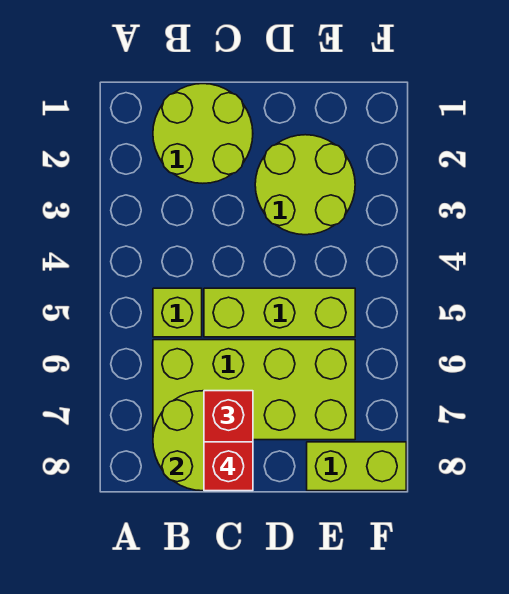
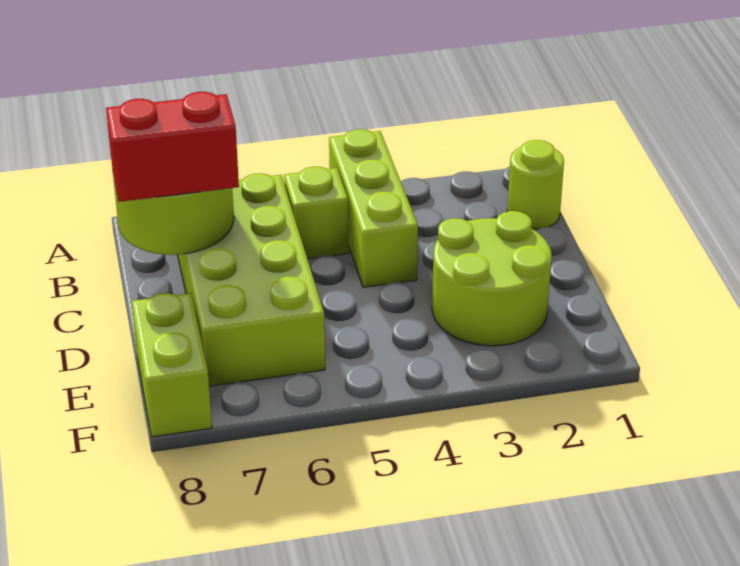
lime round brick B1:C2 level 1 -> lime round brick B1 level 1
lime brick C5:E5 level 1 -> lime brick A4:C4 level 1
red brick C8 level 4 -> none

